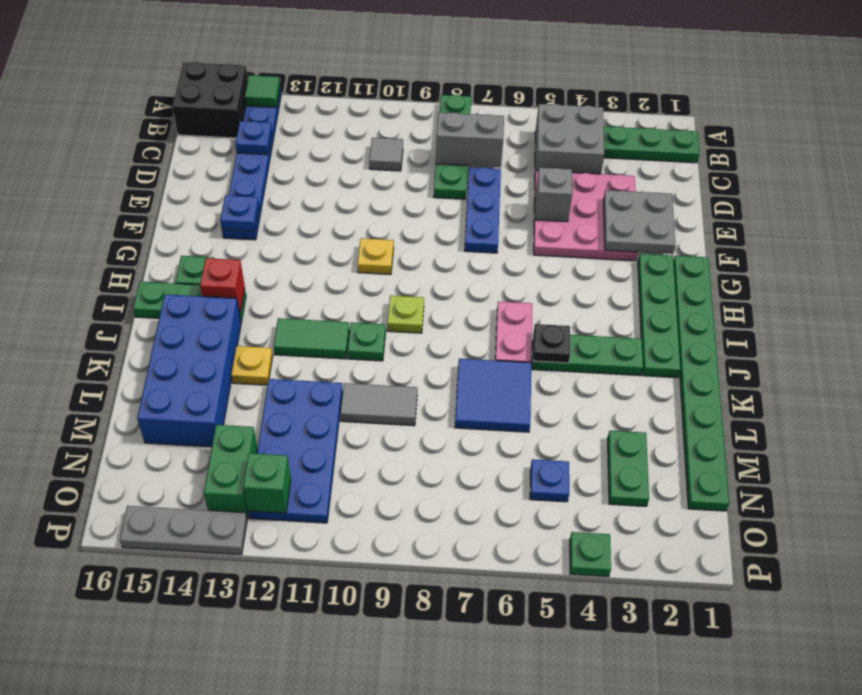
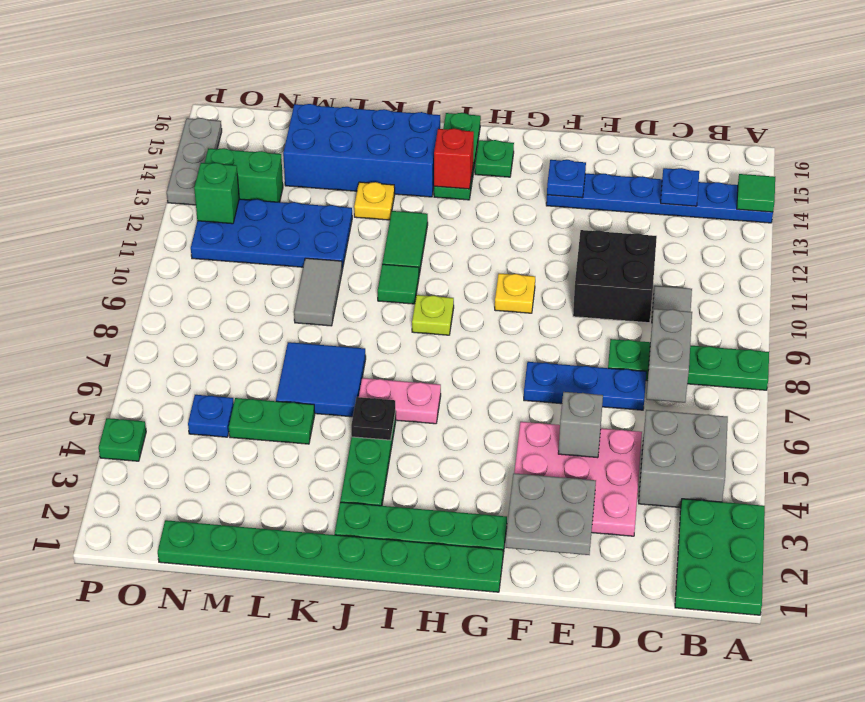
black brick A15:B16 level 1 -> black brick D10:E11 level 1
green plate B1:B3 level 1 -> green plate A1:B3 level 1
green plate J10 level 1 -> green tile J10 level 1
green plate M3:N3 level 1 -> green plate L5:M5 level 1

